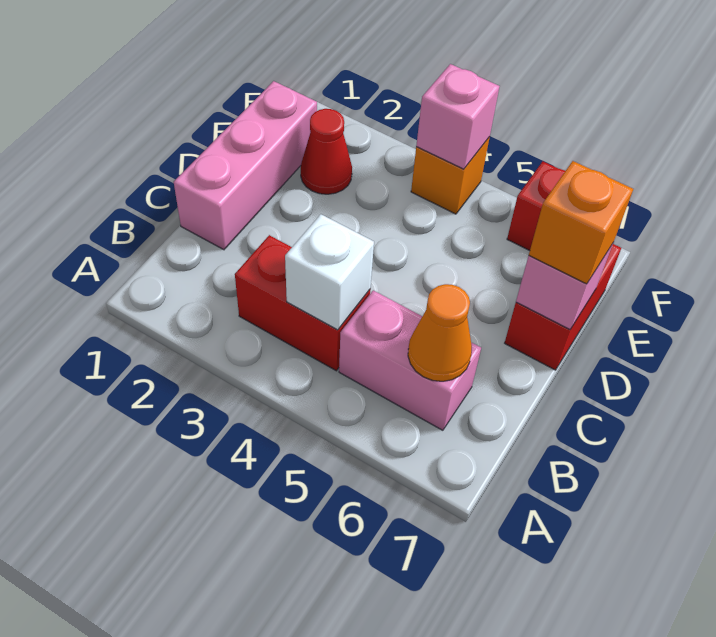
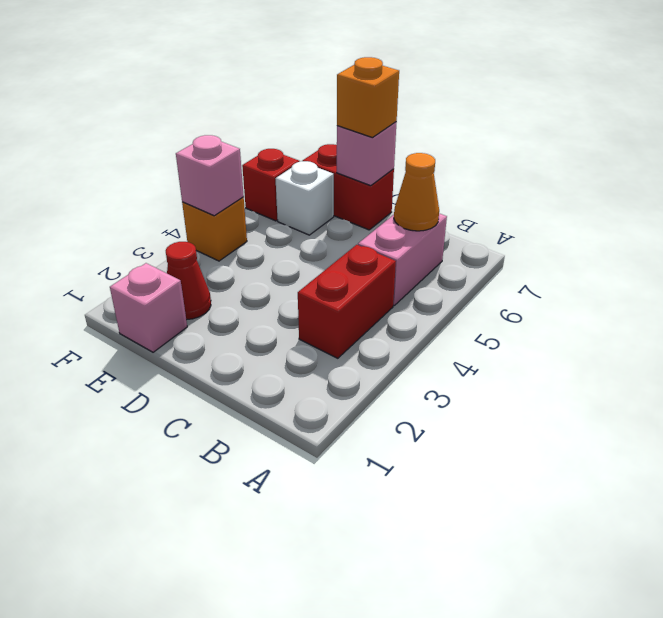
white brick B4 level 2 -> white brick E6 level 1
pink brick C1:E1 level 1 -> pink brick E1 level 1

